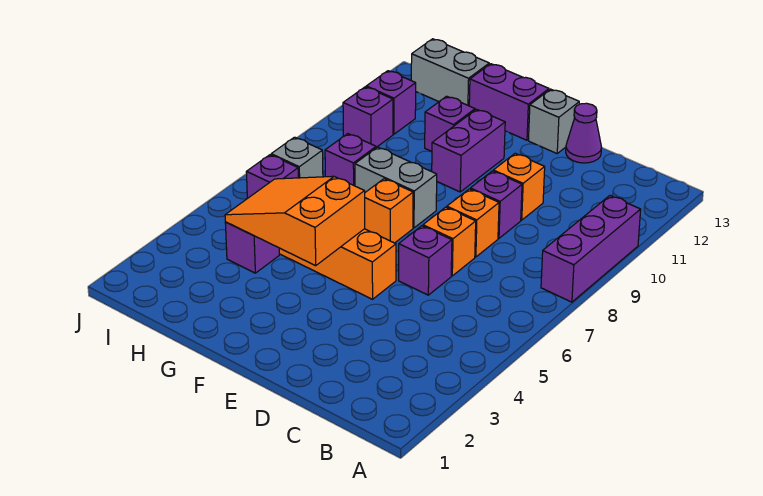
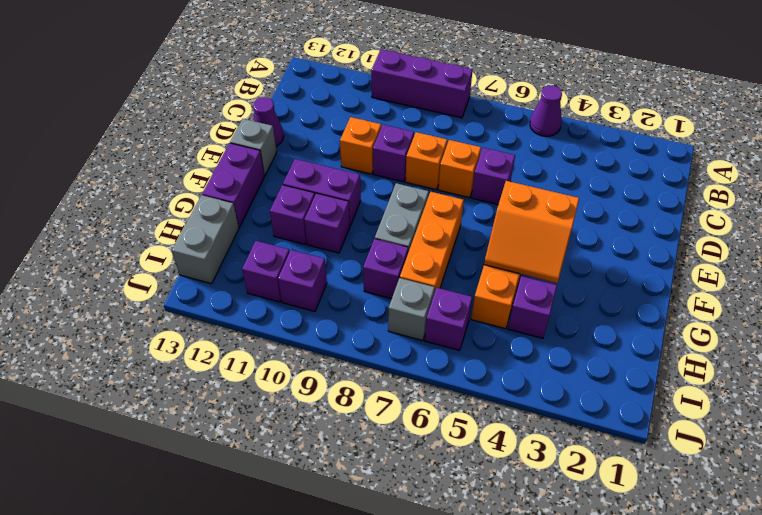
none -> purple cone A5 level 1
orange slope F4:H5 level 2 top F -> orange slope F4:G5 level 2 top F
orange brick F7 level 1 -> orange brick F7:H7 level 1
none -> purple brick G10 level 1

